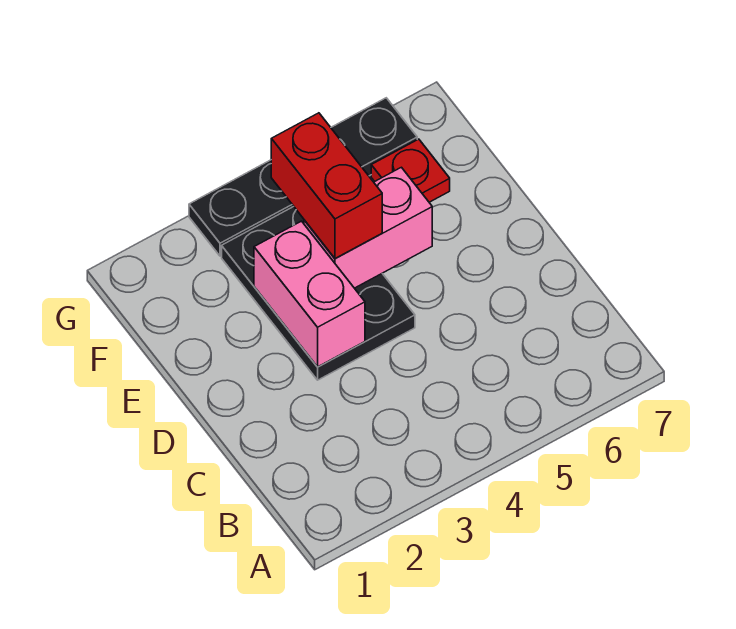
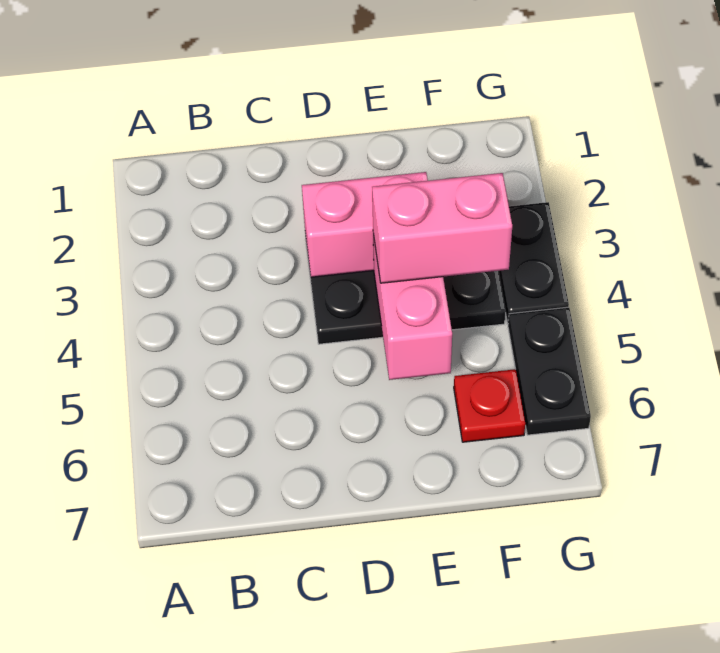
red brick E4:F4 level 3 -> pink brick E4:F4 level 3

